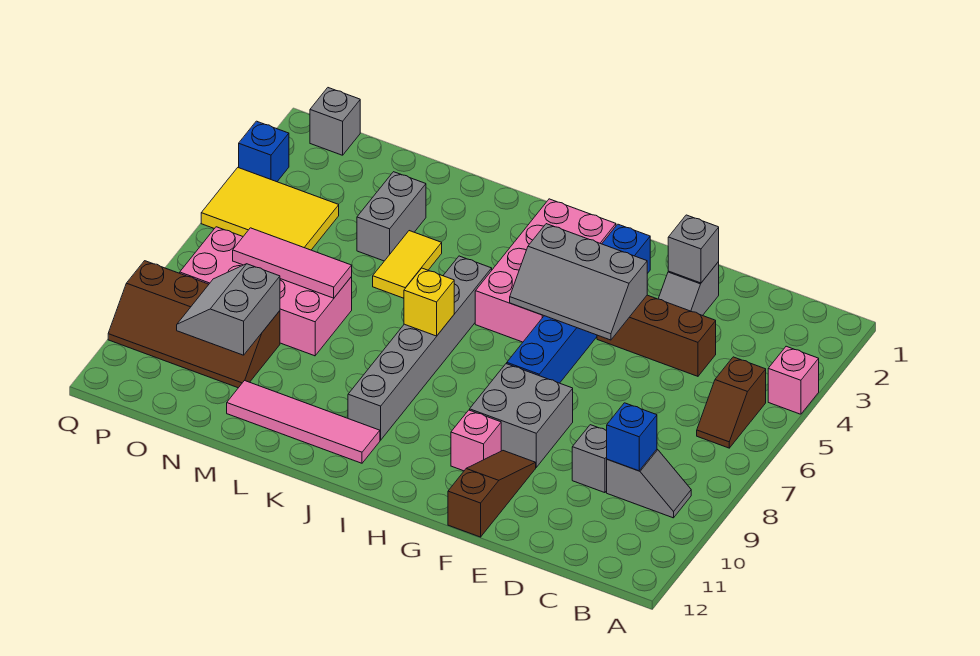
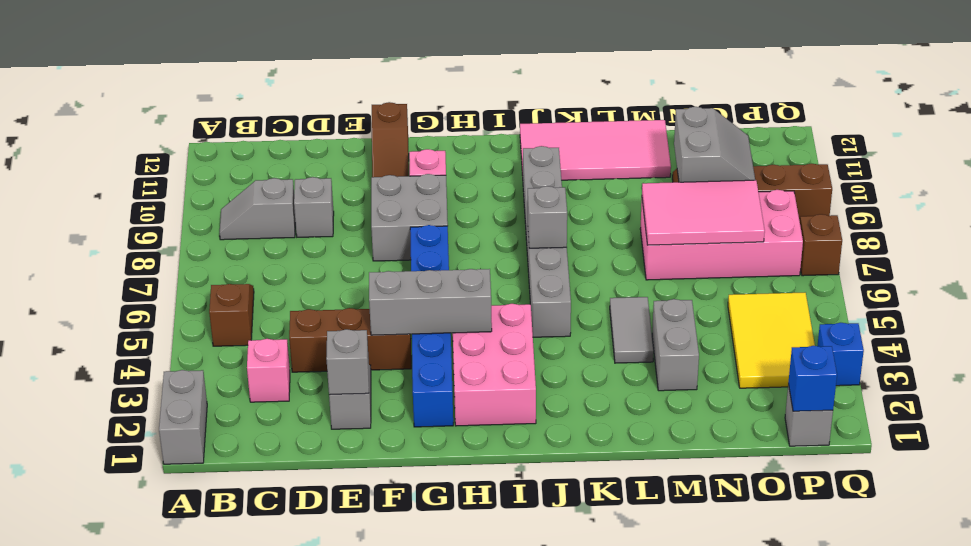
none -> grey brick A1:A2 level 1
pink brick A4 level 1 -> pink brick C3 level 1
blue brick C9 level 2 -> blue brick P1 level 2
pink brick H2:I5 level 1 -> pink brick H2:I4 level 1
yellow brick J7 level 2 -> grey brick J7 level 2
pink tile J11:M11 level 1 -> pink tile J11:M12 level 1
yellow tile L4:L5 level 1 -> grey tile L4:L5 level 1
pink tile M7:O7 level 2 -> pink tile M7:O8 level 2
yellow tile O4:Q5 level 1 -> yellow tile O3:P5 level 1
none -> brown brick Q7 level 1

